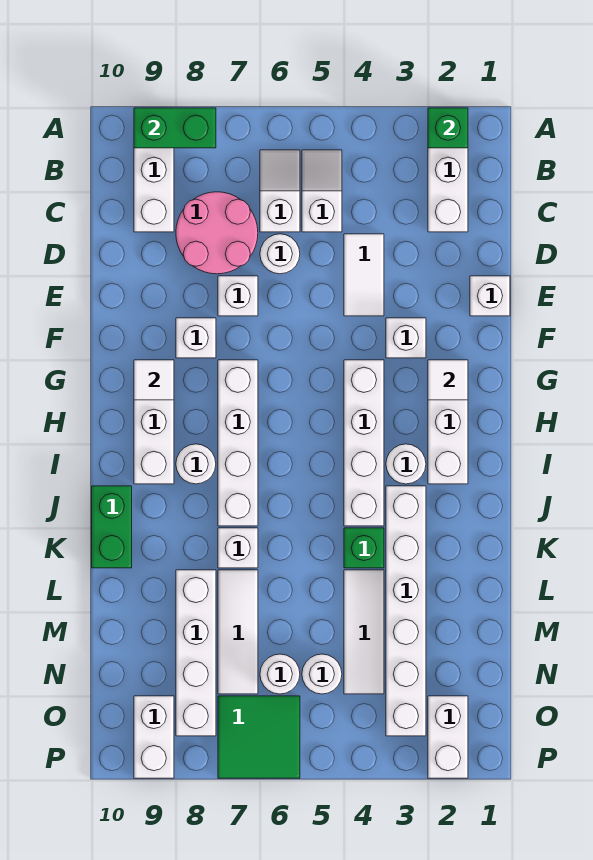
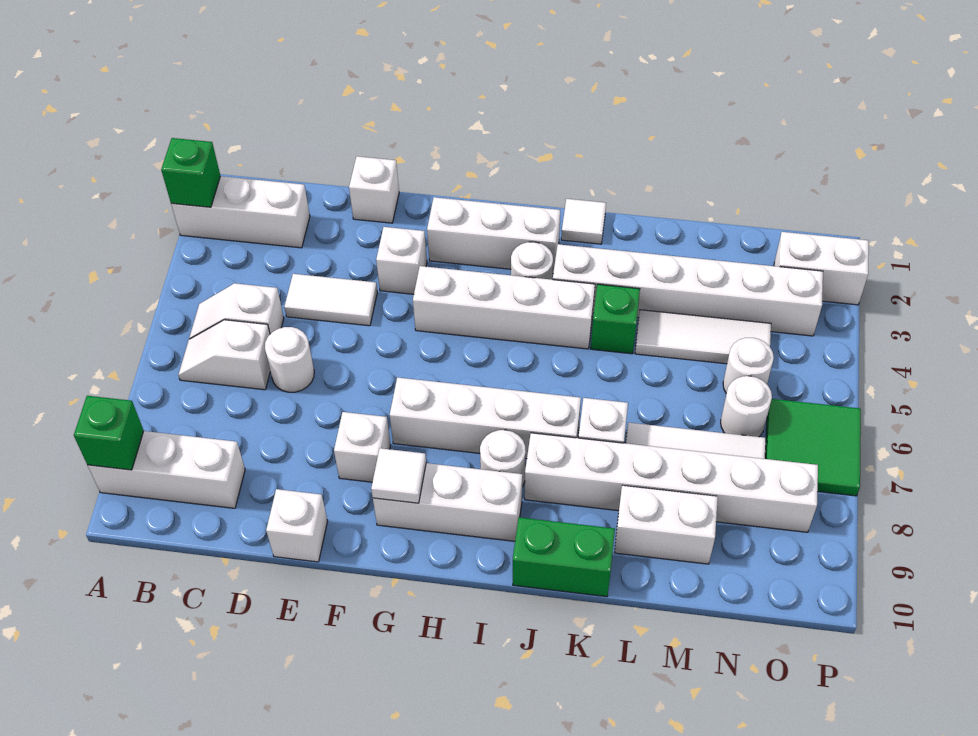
green brick A8:A9 level 2 -> green brick A9 level 2
pink round brick C7:D8 level 1 -> none
white brick E7 level 1 -> white brick E10 level 1
white tile G2 level 2 -> white tile J1 level 1
white brick L8:O8 level 1 -> white brick J8:O8 level 1
white brick O9:P9 level 1 -> white brick L9:M9 level 1

